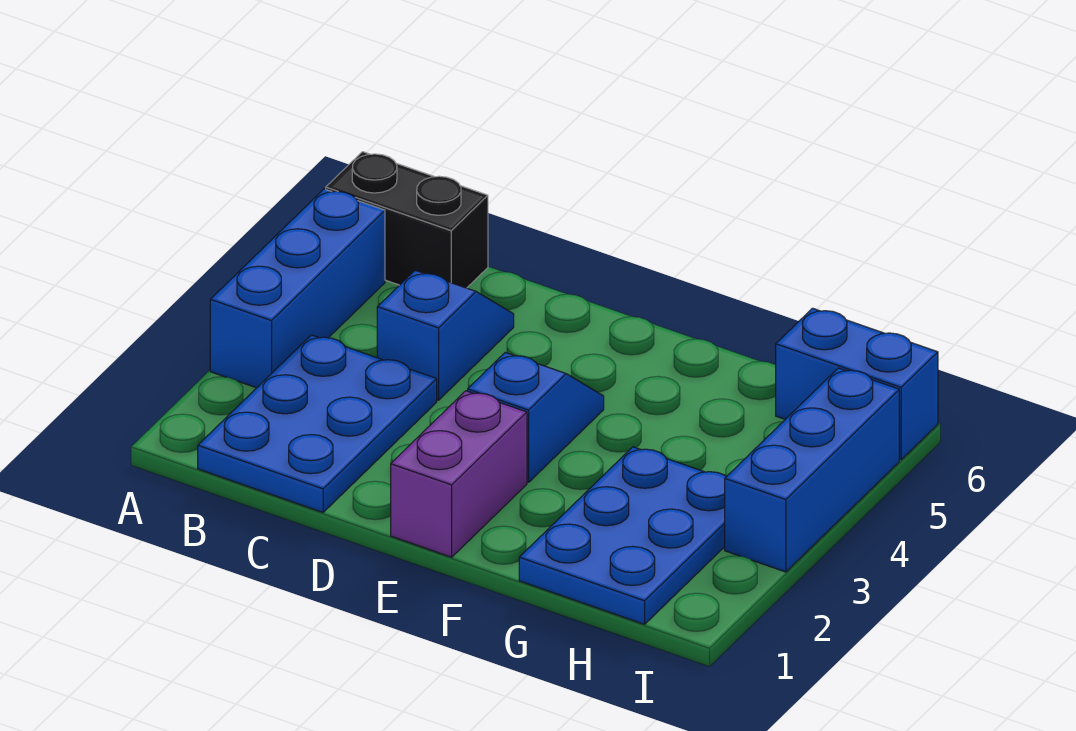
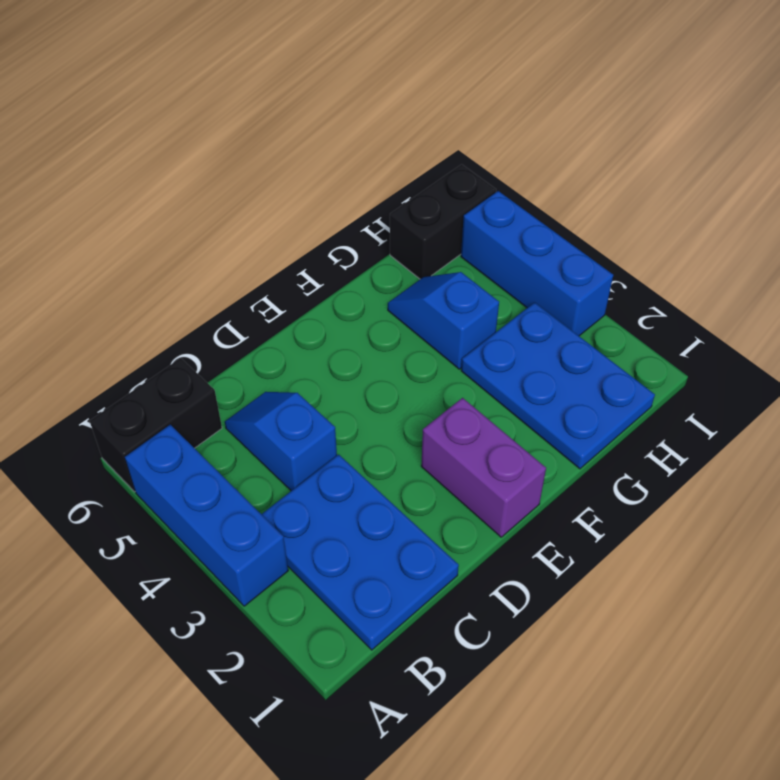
blue slope E3:E4 level 1 top 3 -> blue slope G4:G5 level 1 top 4
blue brick H6:I6 level 1 -> black brick H6:I6 level 1

